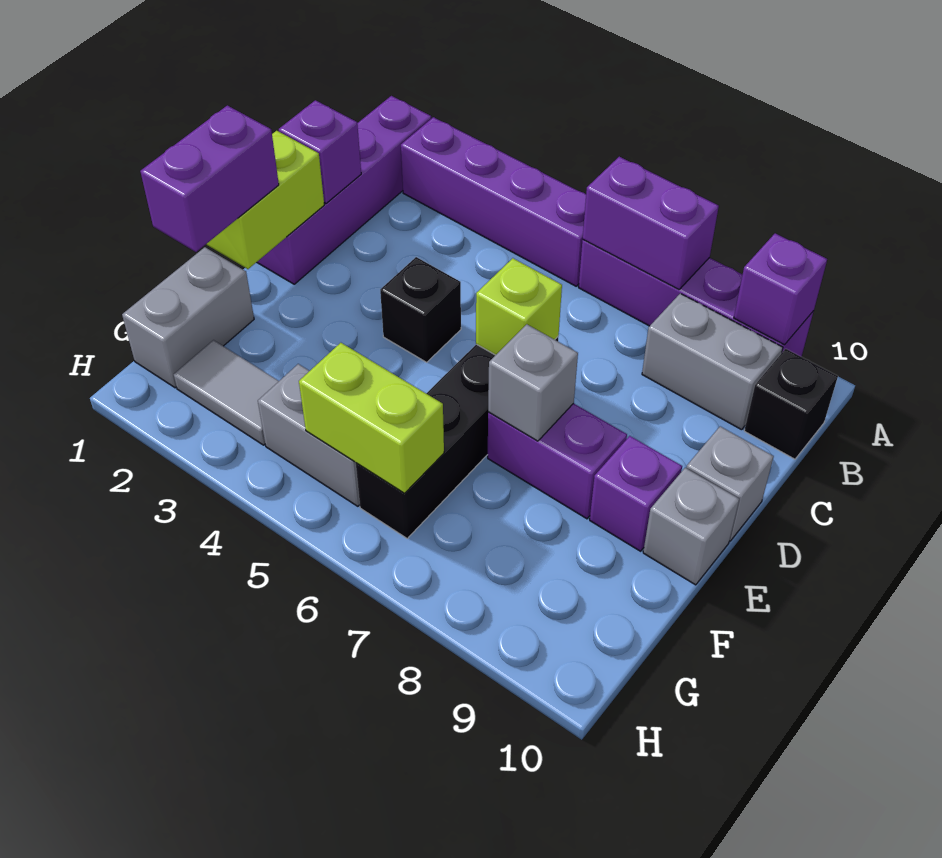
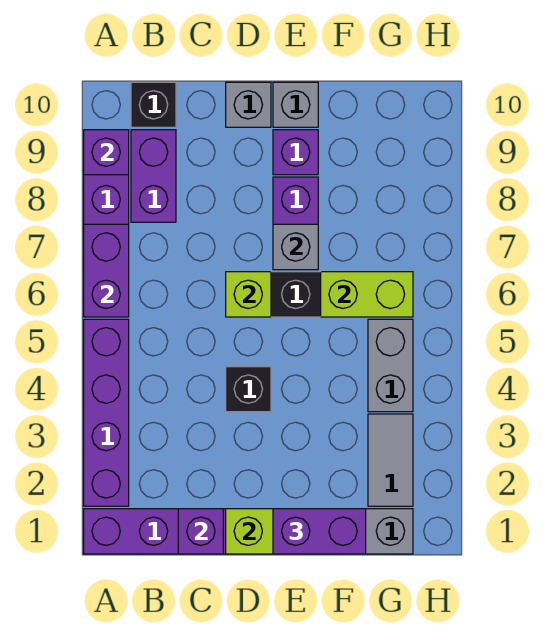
grey brick B8:B9 level 1 -> purple brick B8:B9 level 1
lime brick G5:G6 level 2 -> lime brick F6:G6 level 2

